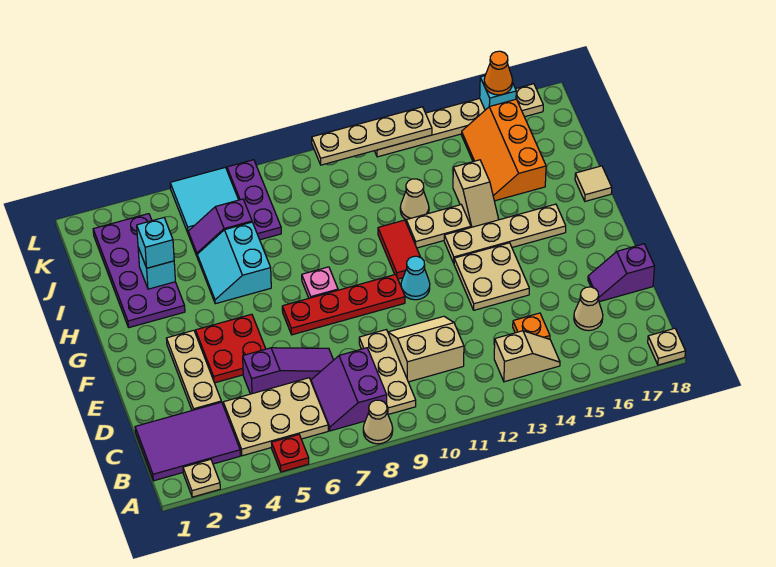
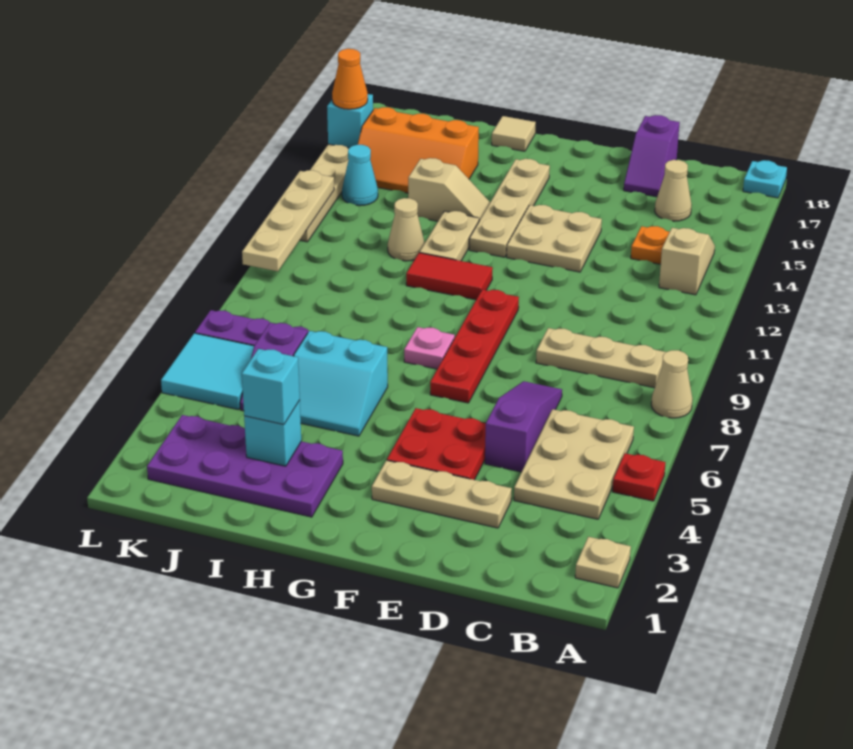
tan plate A18 level 1 -> cyan plate A18 level 1
purple tile B1:C3 level 1 -> none
purple slope B7:C8 level 1 top 8 -> none
tan slope C10:D11 level 1 top C -> none
cyan cone F11 level 1 -> cyan cone K14 level 1

